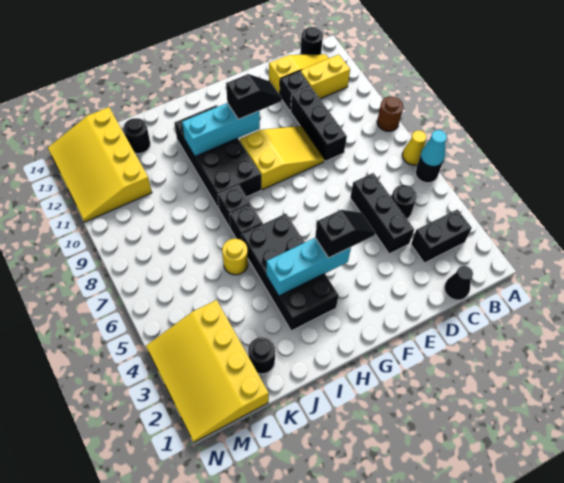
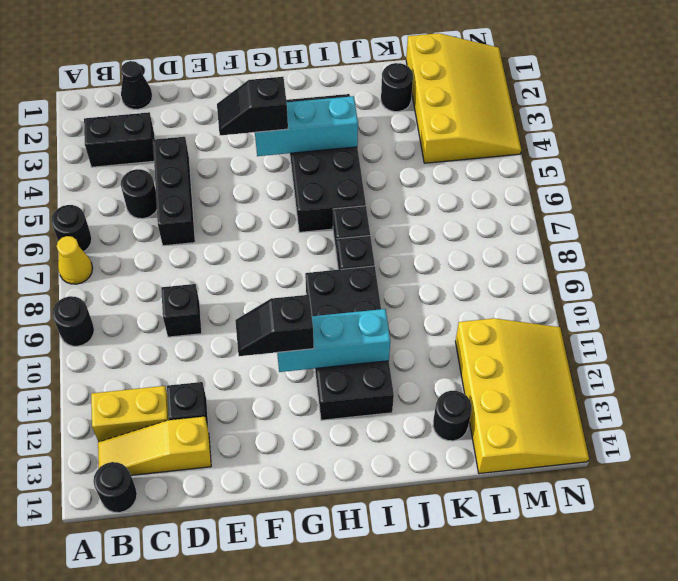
cyan cone A6 level 2 -> none
brown round brick A9 level 1 -> black round brick A9 level 1
black brick D9:D11 level 1 -> black brick D9 level 1
yellow slope E9:G10 level 1 top G -> none
yellow round brick J6 level 1 -> none

